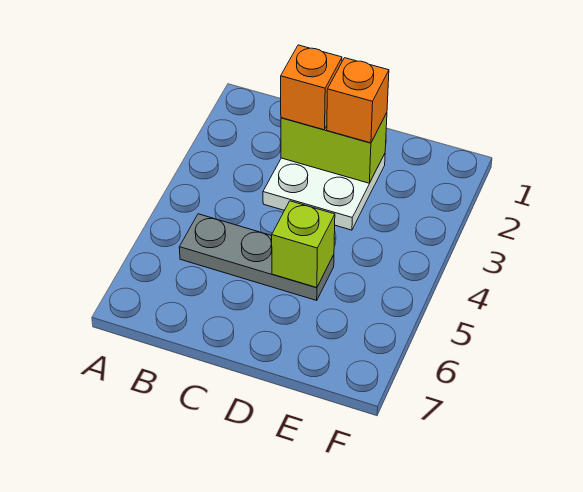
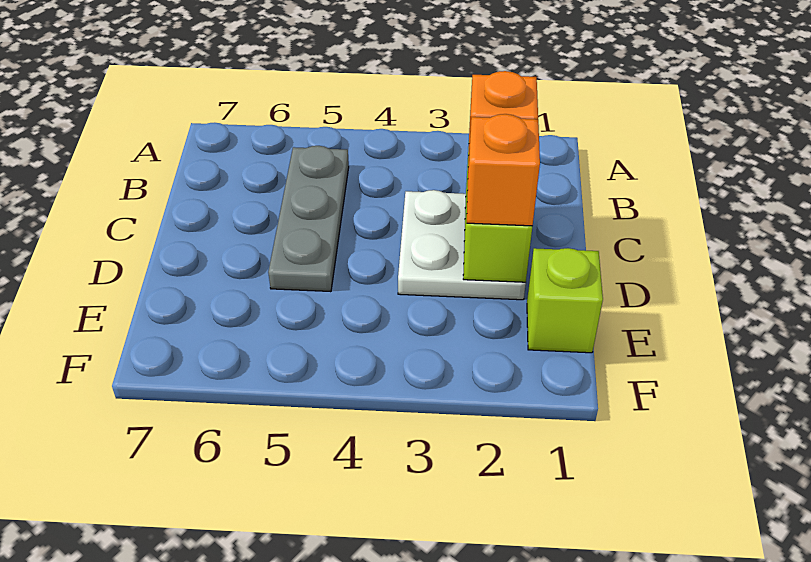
lime brick D5 level 2 -> lime brick E1 level 1

